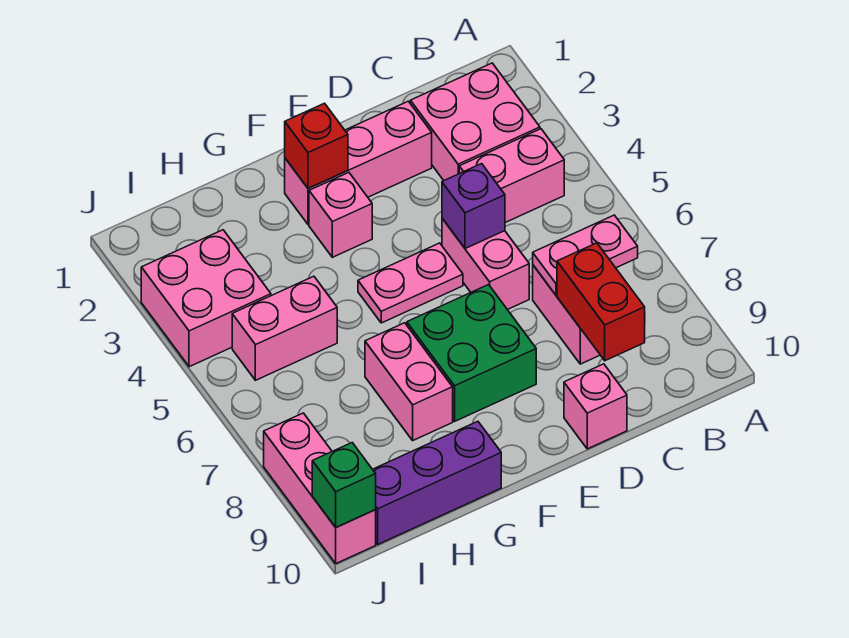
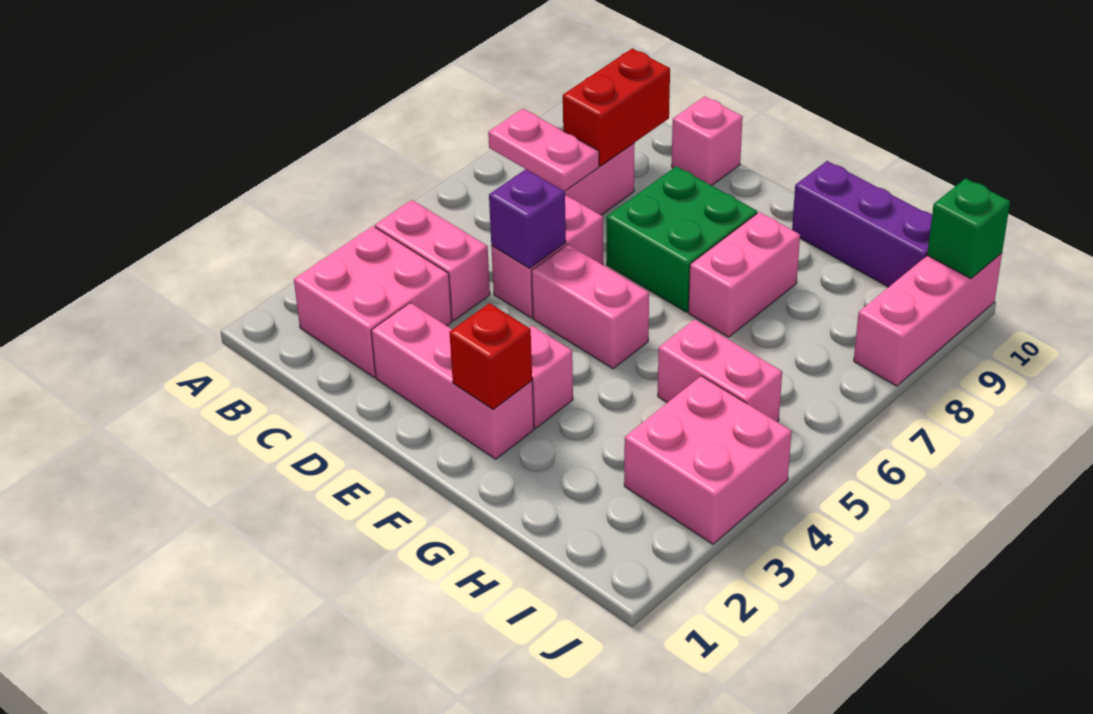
pink plate E5:F5 level 1 -> pink brick E5:F5 level 1

